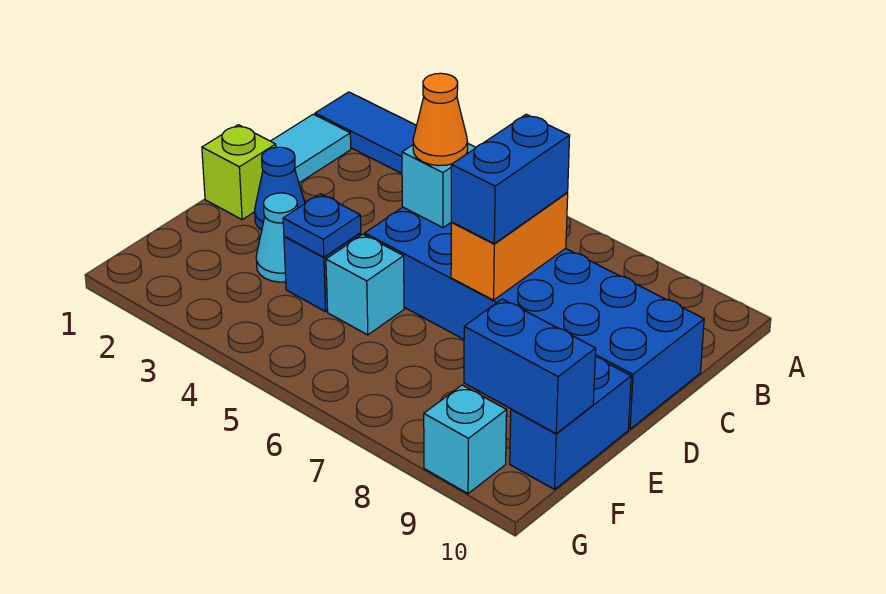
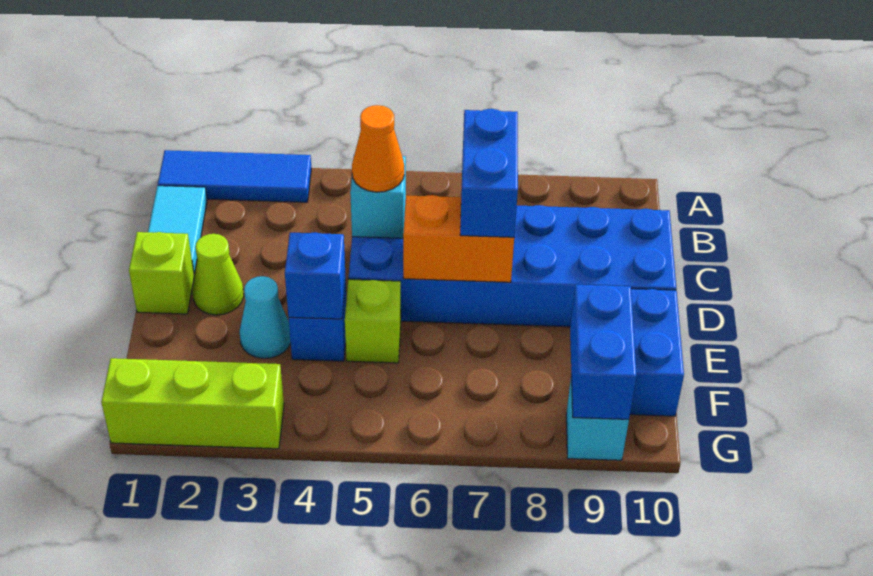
orange brick C7:D7 level 2 -> orange brick D6:D7 level 2
blue cone D2 level 1 -> lime cone D2 level 1
blue plate E4 level 2 -> blue brick E4 level 2
cyan brick E5 level 1 -> lime brick E5 level 1
blue brick F9:F10 level 2 -> blue brick F9:G9 level 2
none -> lime brick G1:G3 level 1

